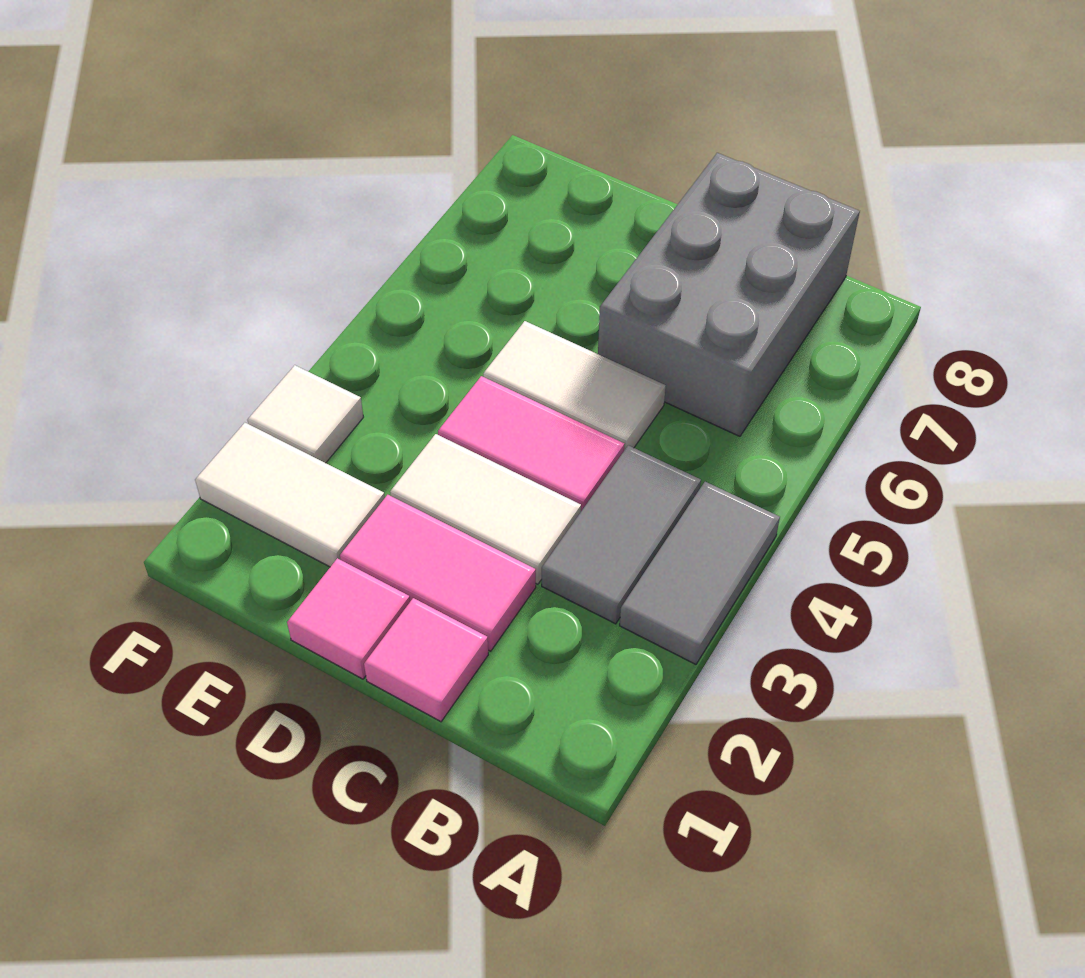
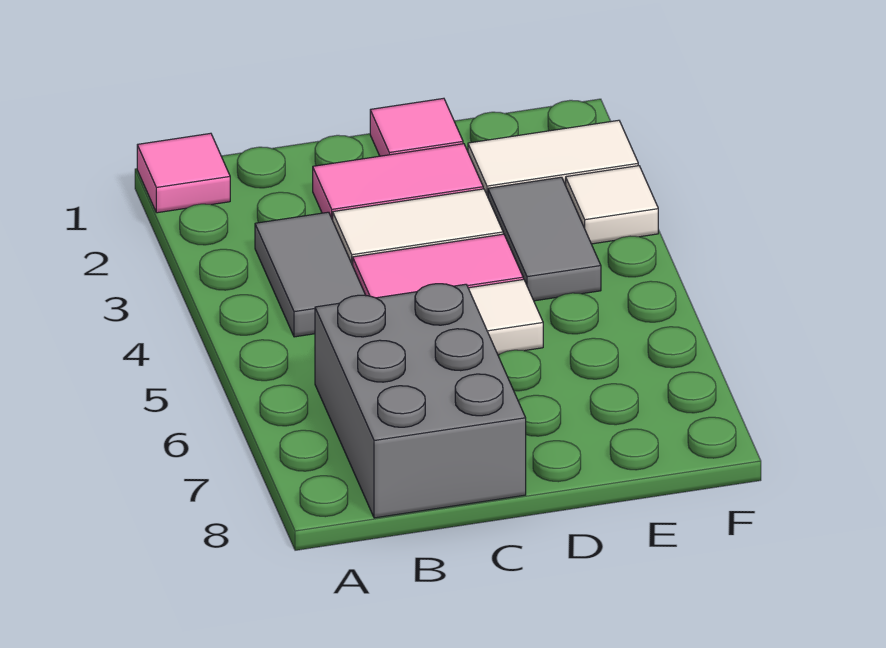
grey tile A3:A4 level 1 -> grey tile E3:E4 level 1
pink tile C1 level 1 -> pink tile A1 level 1

